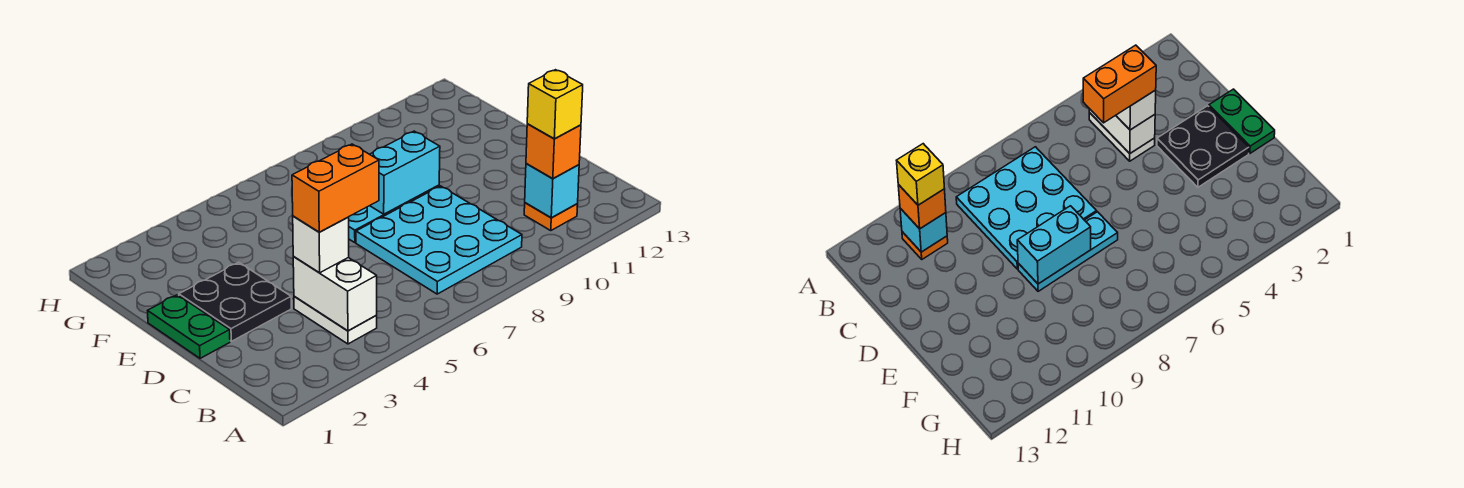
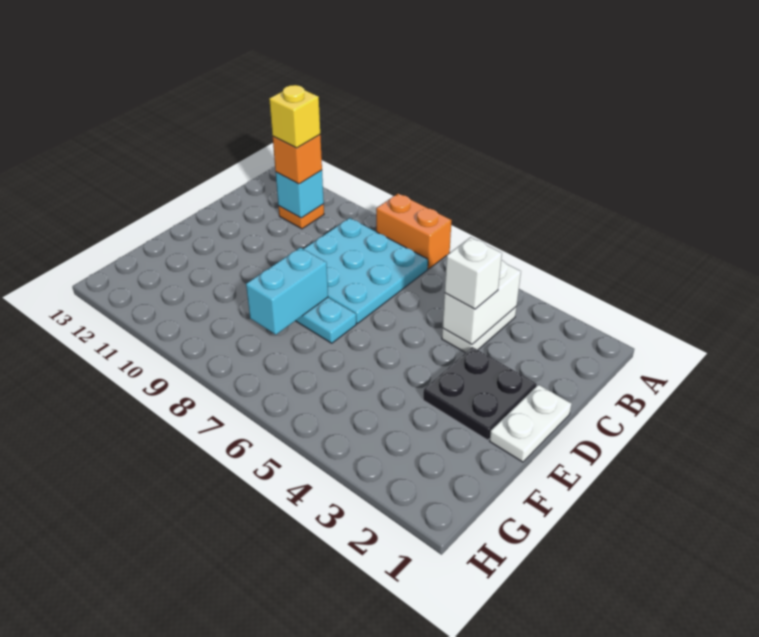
orange brick C4:C5 level 4 -> orange brick A7:A8 level 1
green plate D1:E1 level 1 -> white plate D1:E1 level 1
cyan brick E8:E9 level 2 -> cyan brick E8:F8 level 2

